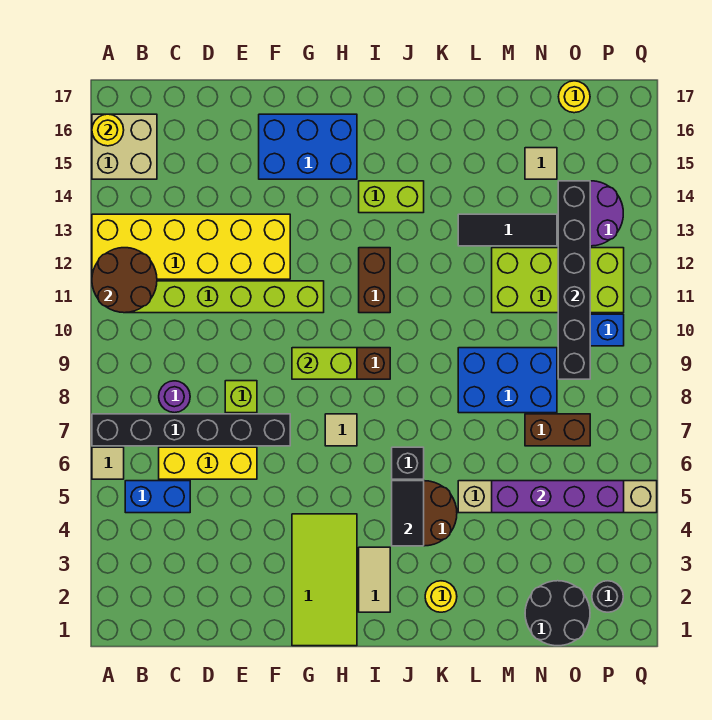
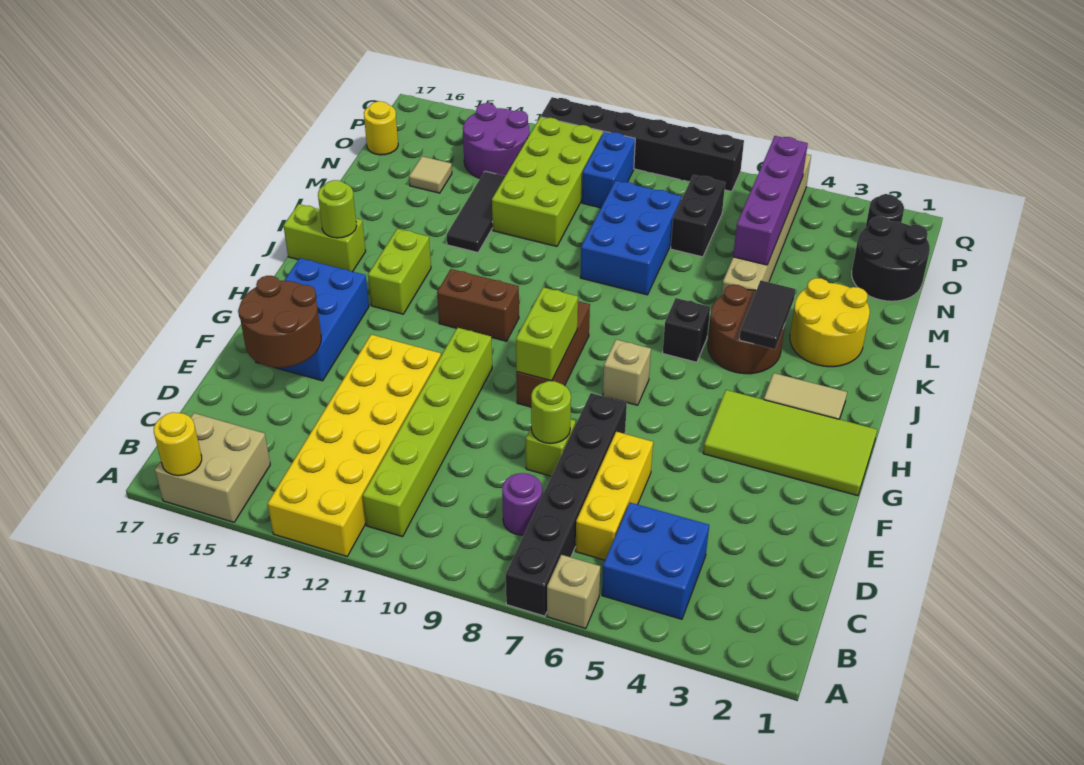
tan tile A6 level 1 -> tan brick A6 level 1
brown round brick A11:B12 level 2 -> brown round brick E15:F16 level 2
blue brick B5:C5 level 1 -> blue brick B4:C5 level 1
none -> lime round brick E8 level 2
tan tile H7 level 1 -> tan brick H7 level 1
black tile J4:J5 level 2 -> black tile J4:K4 level 2
none -> lime brick J16:J17 level 1
none -> lime round brick J16 level 2
yellow round brick K2 level 1 -> yellow round brick K2:L3 level 1
brown brick N7:O7 level 1 -> black brick N7:O7 level 1
black brick O9:O14 level 2 -> black brick Q7:Q12 level 1

